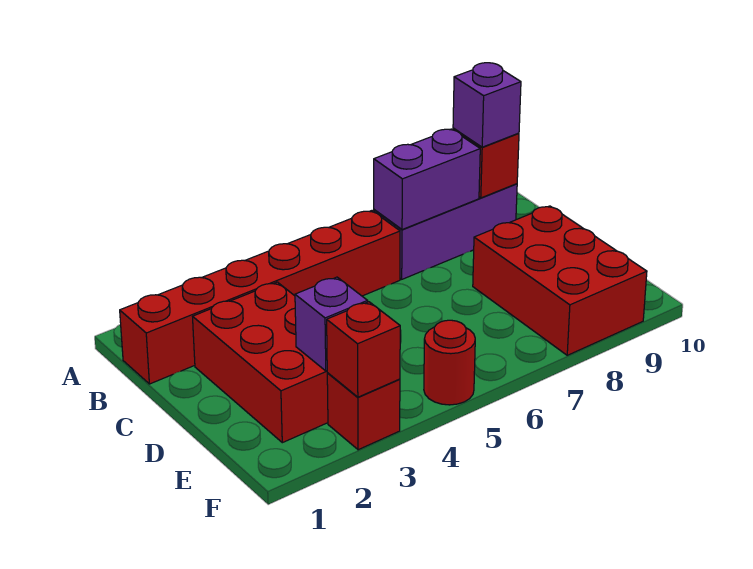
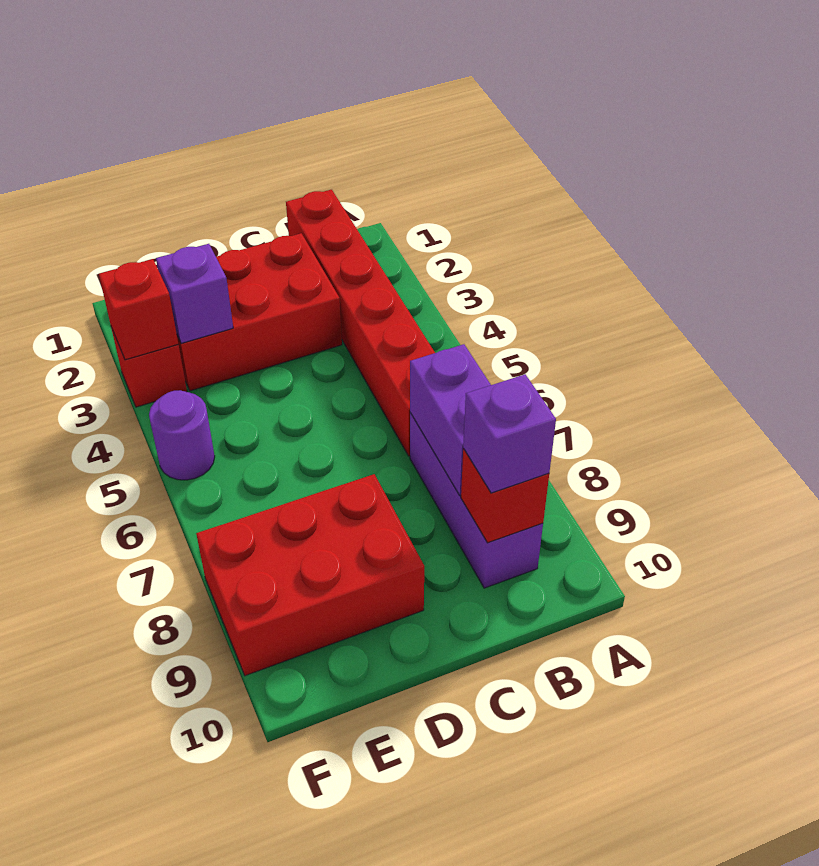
red round brick F5 level 1 -> purple round brick F5 level 1

